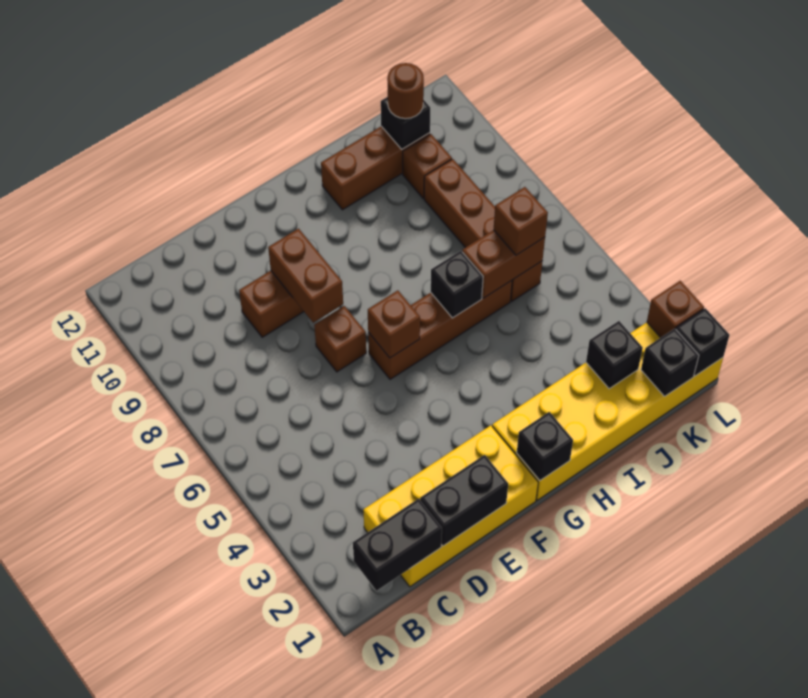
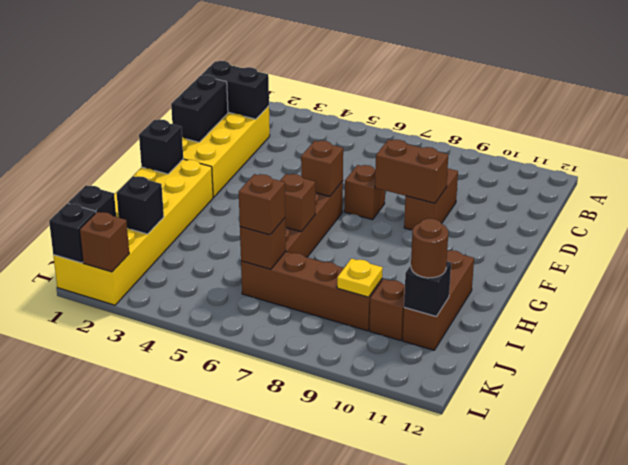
black brick B1:C1 level 2 -> black brick C1:C2 level 2
black brick H6 level 2 -> brown brick H6 level 2
brown brick I6:J6 level 2 -> brown brick J6 level 2
none -> yellow plate J9 level 2

